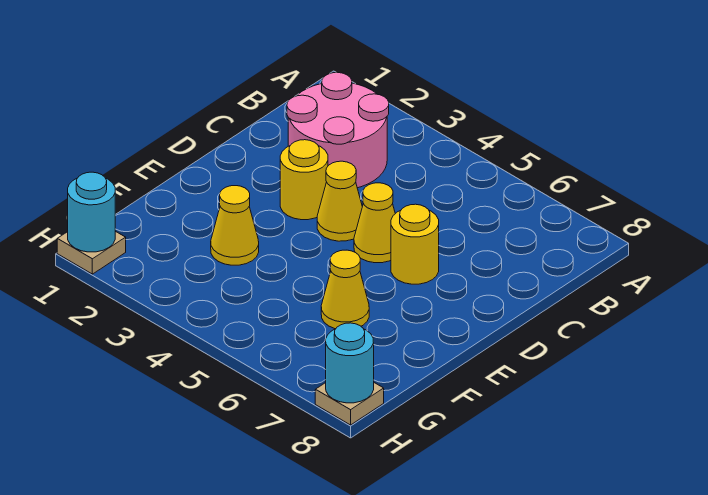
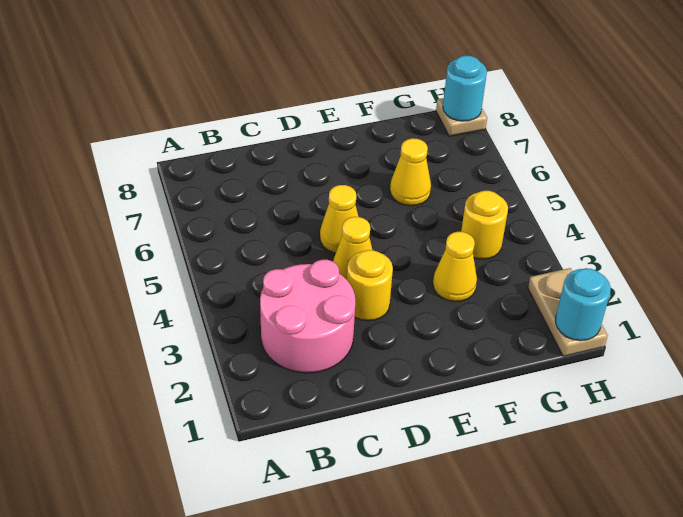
yellow round brick D6 level 1 -> yellow round brick G4 level 1
tan plate H1 level 1 -> tan plate H1:H2 level 1

